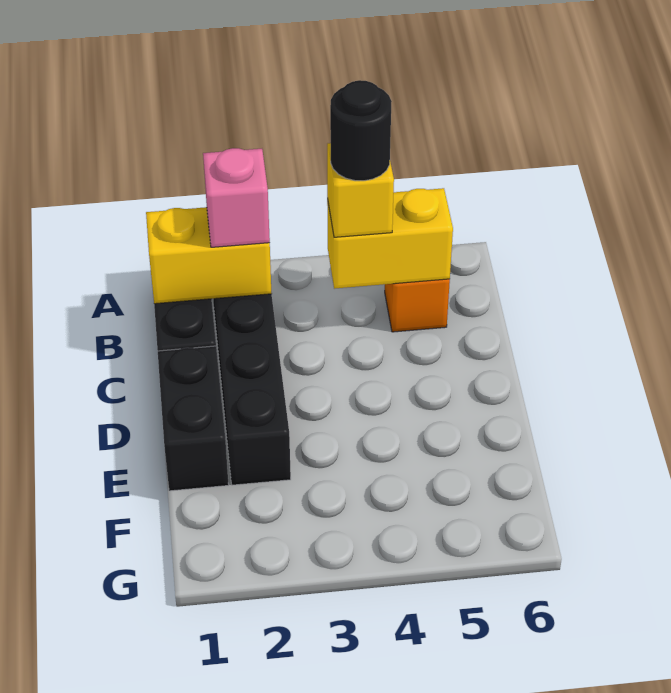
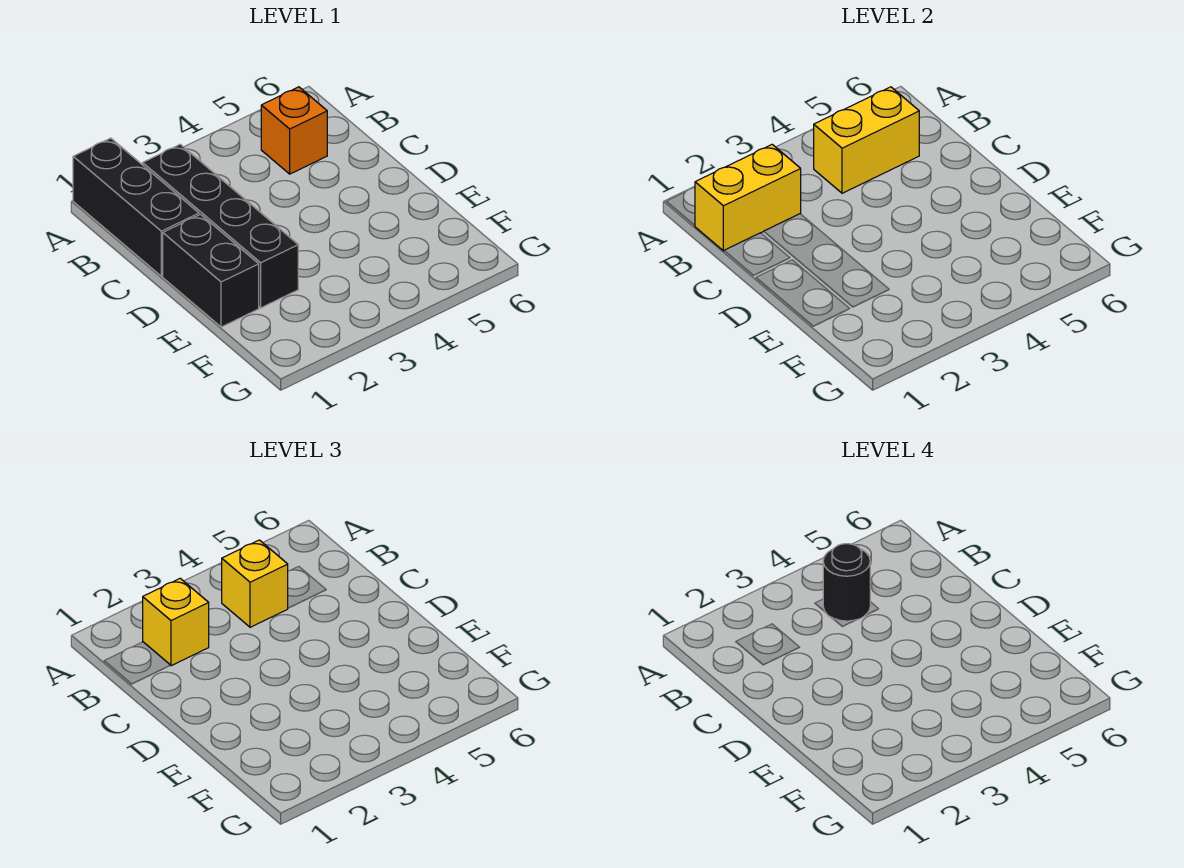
pink brick B2 level 3 -> yellow brick B2 level 3

